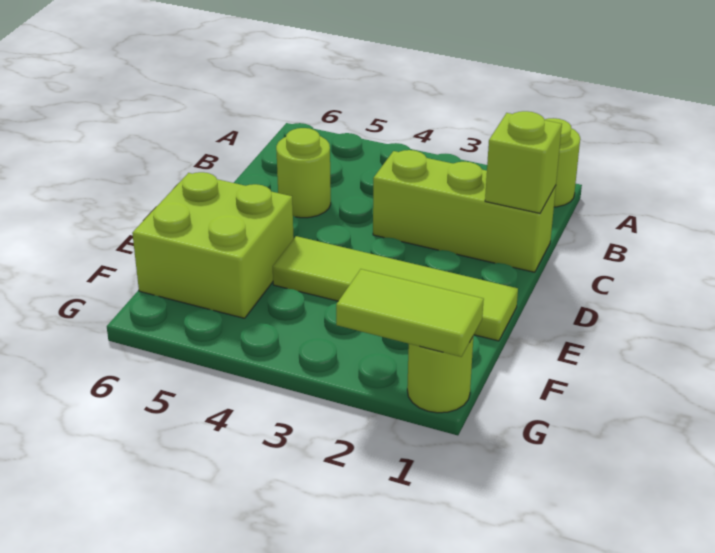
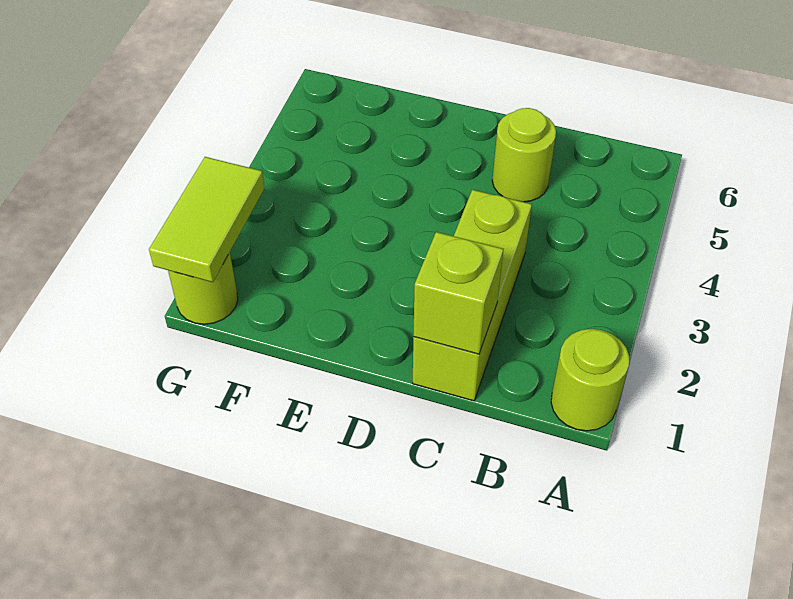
lime tile E1:E4 level 1 -> none
lime brick E5:F6 level 1 -> none

